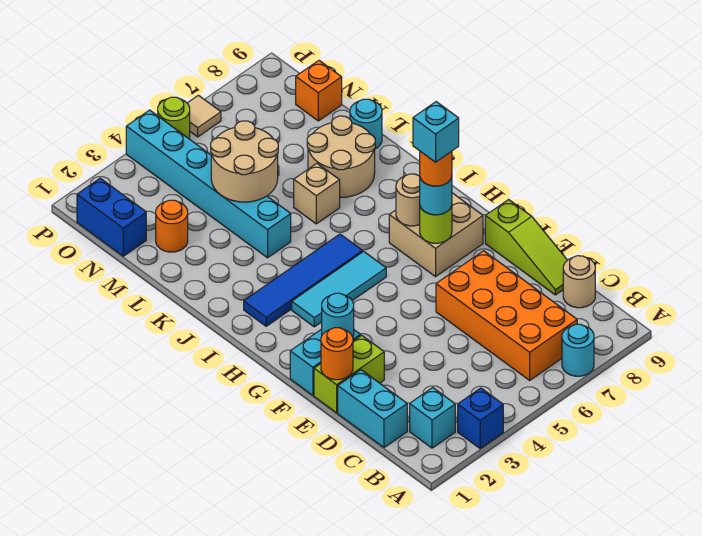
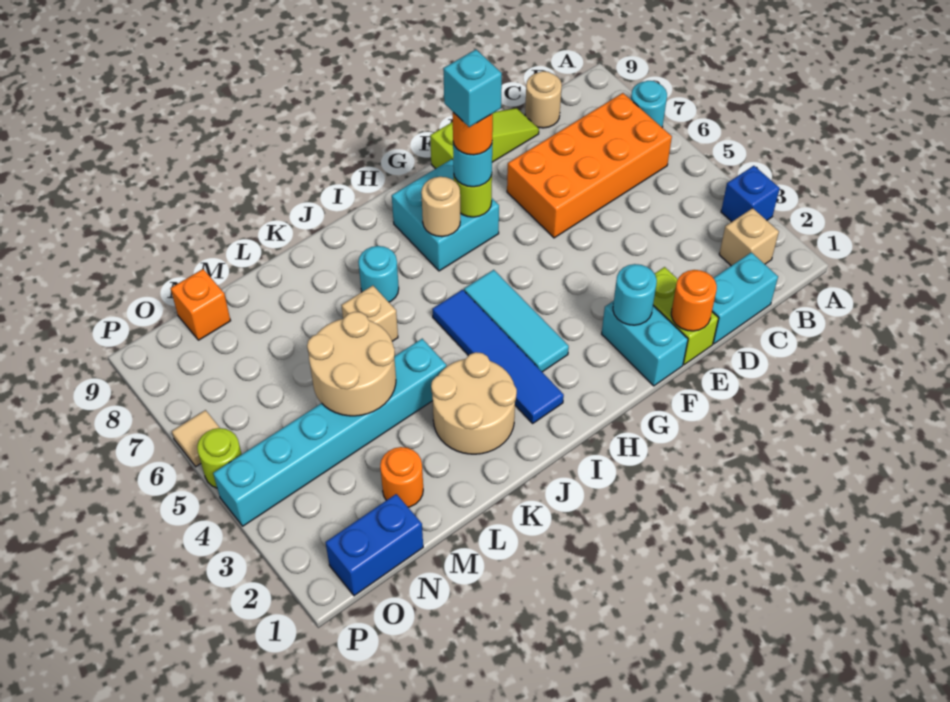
cyan brick B2 level 1 -> tan brick B2 level 1
tan brick G7:H8 level 1 -> cyan brick G7:H8 level 1
tan round brick K7:L8 level 1 -> tan round brick J2:K3 level 1
cyan round brick L9 level 1 -> cyan round brick J7 level 1

